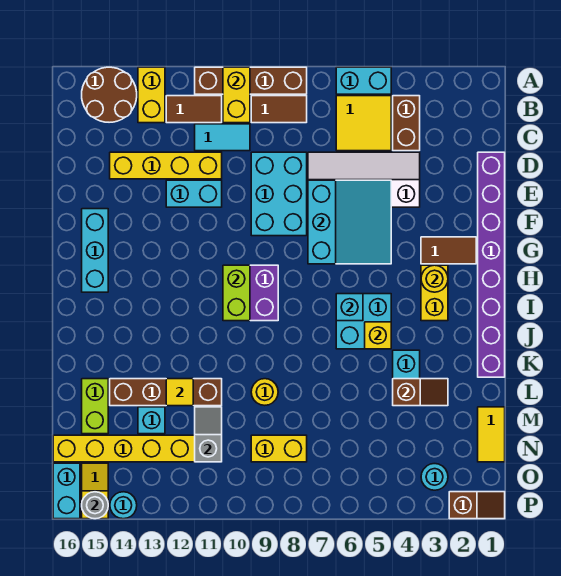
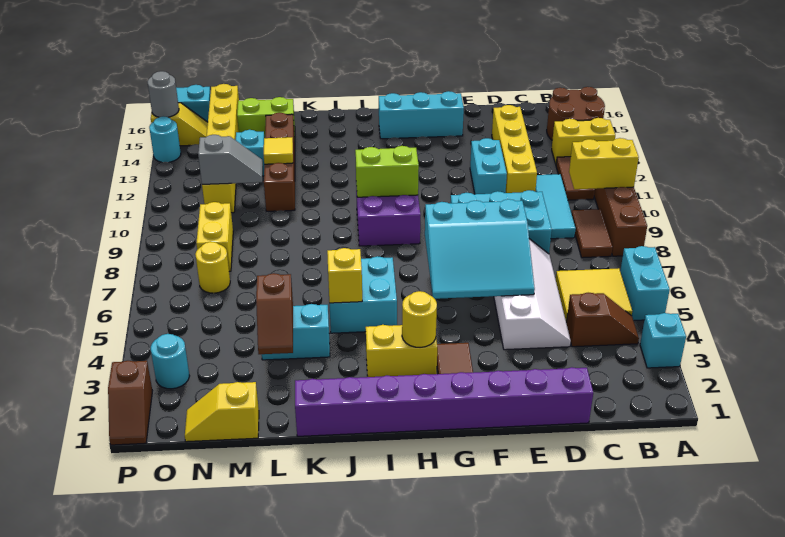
brown brick B4:C4 level 1 -> brown slope B4:C4 level 1 top C
cyan tile C10:C11 level 1 -> cyan tile C9:C11 level 1
cyan brick I6 level 2 -> cyan brick A3 level 1
yellow round brick L9 level 1 -> yellow round brick N7 level 1
yellow tile M1:N1 level 1 -> yellow slope M1:N1 level 1 top M

